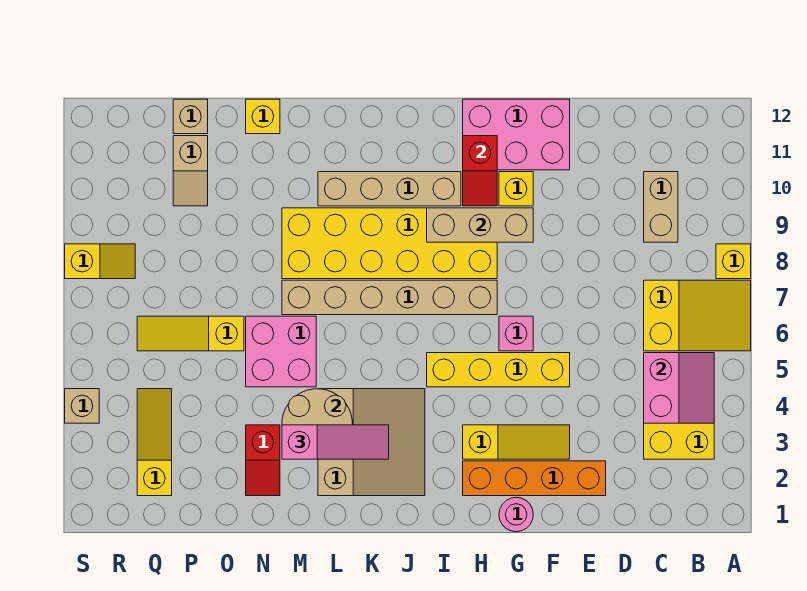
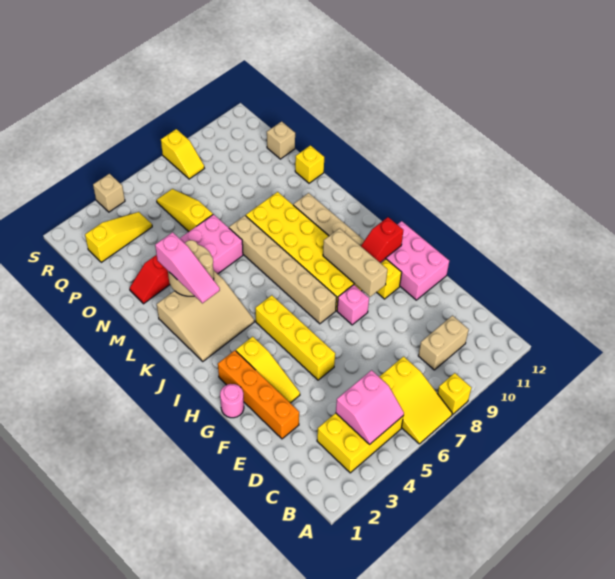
pink brick G6 level 1 -> pink brick G8 level 1
tan slope P10:P11 level 1 top 11 -> none

